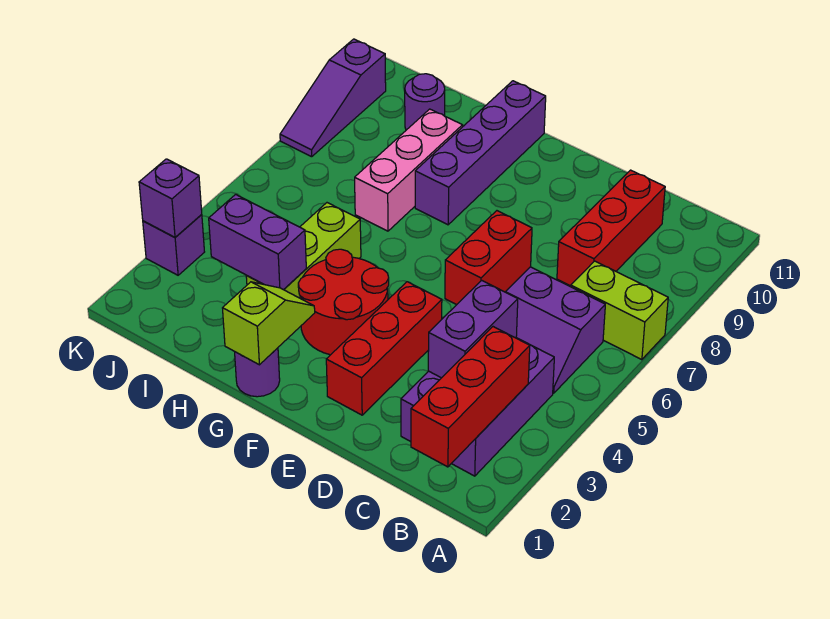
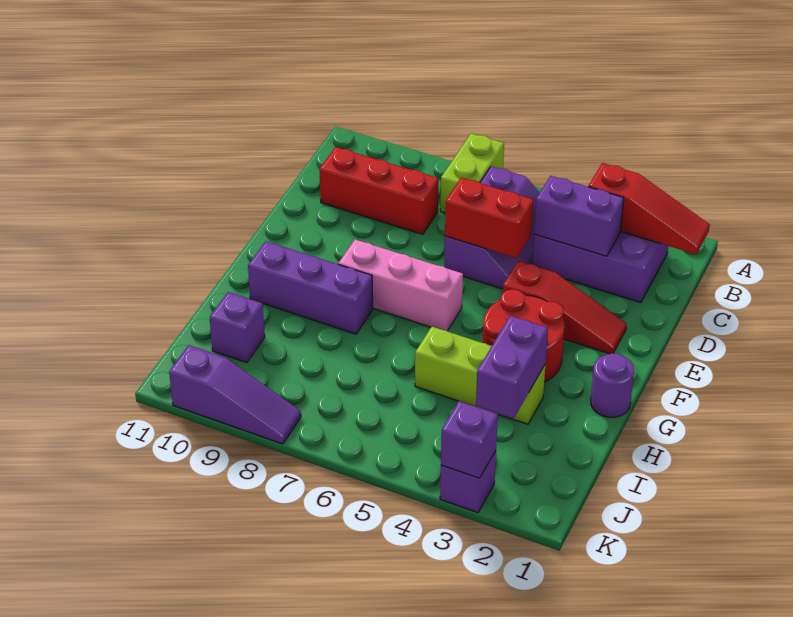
red brick B1:B3 level 2 -> red slope B1:B3 level 2 top 3
red brick E2:E4 level 1 -> red slope E2:E4 level 1 top 4
lime slope G1:G2 level 2 top 1 -> none
purple brick G8:G11 level 1 -> purple brick G8:G10 level 1
pink brick H7:H9 level 1 -> pink brick F6:F8 level 1
purple round brick I10 level 1 -> purple brick I10 level 1

